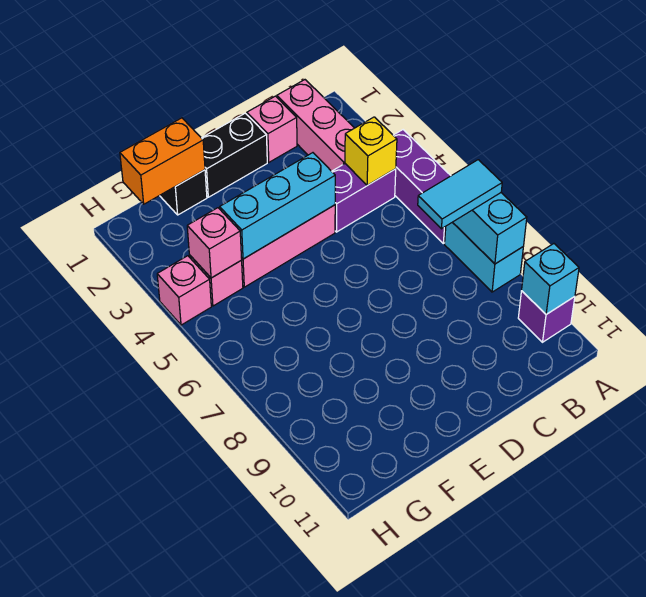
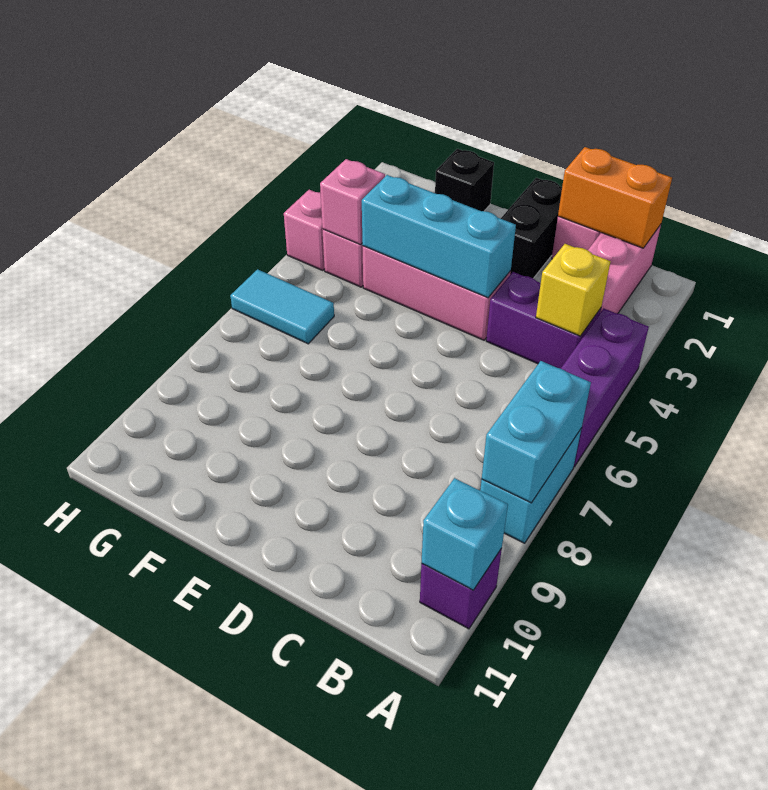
cyan tile A7:B7 level 3 -> cyan tile G6:H6 level 1
black brick D1:E1 level 1 -> black brick D1:D2 level 1
orange brick F1:G1 level 2 -> orange brick B1:C1 level 2

